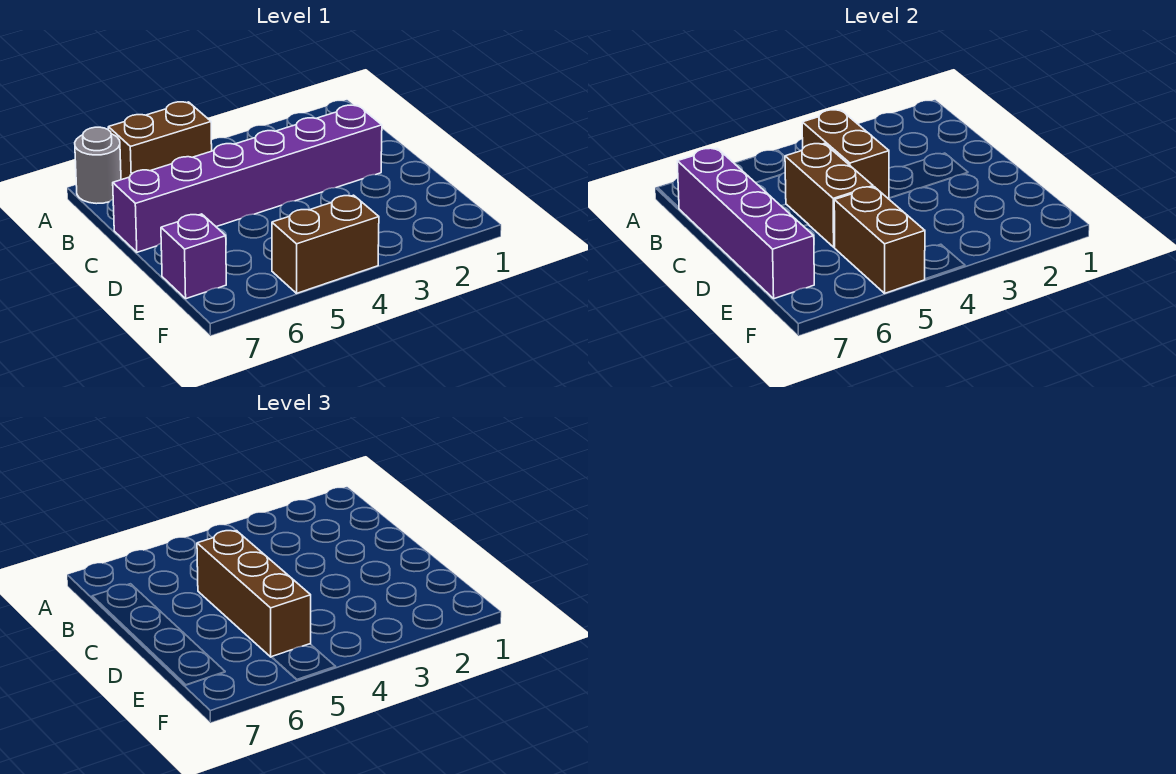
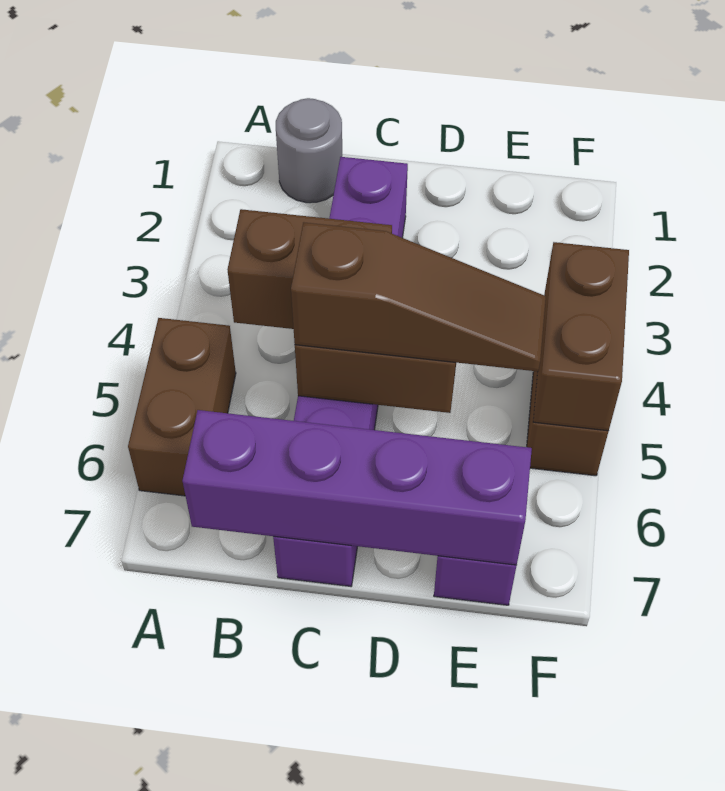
grey round brick A7 level 1 -> grey round brick B1 level 1
brown brick C5:E5 level 3 -> brown slope C5:E5 level 3 top C
brown brick E5:F5 level 2 -> brown brick F4:F5 level 2

